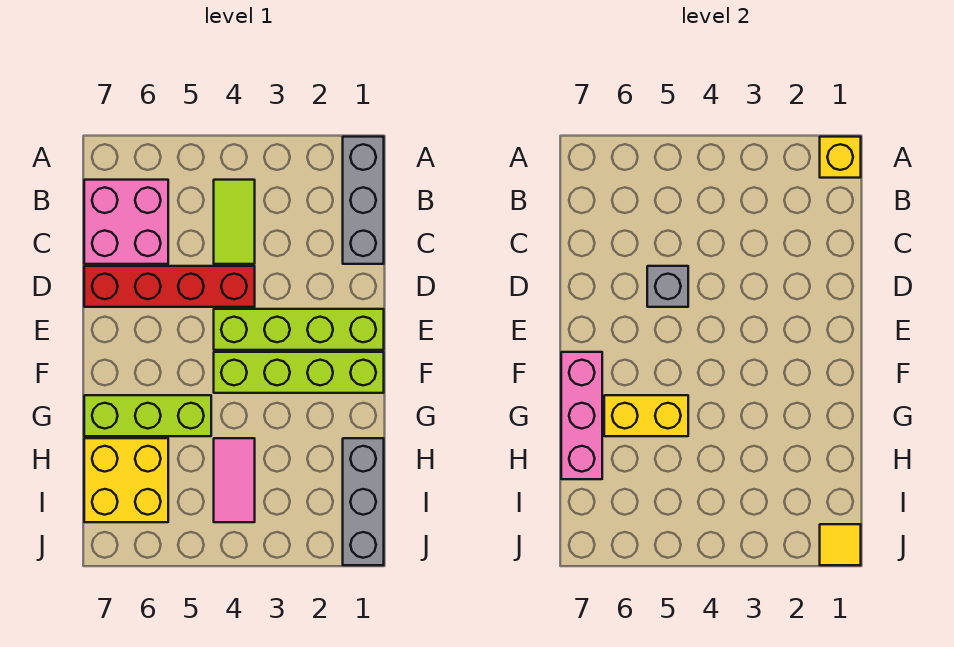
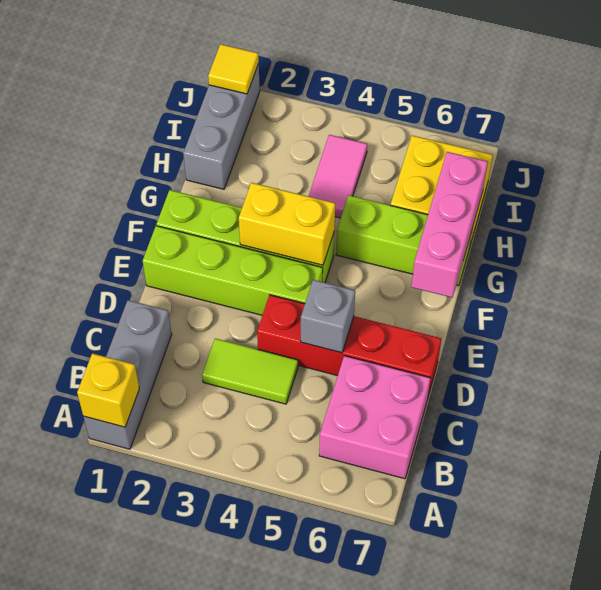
lime tile B4:C4 level 1 -> lime tile C3:C4 level 1
yellow brick G5:G6 level 2 -> yellow brick F3:F4 level 2

